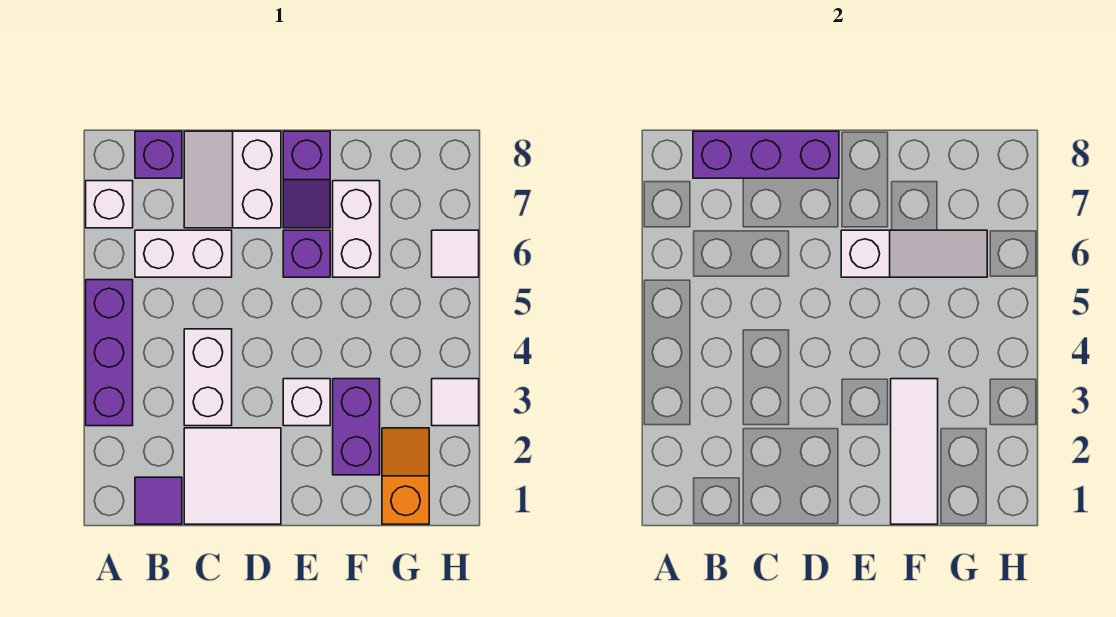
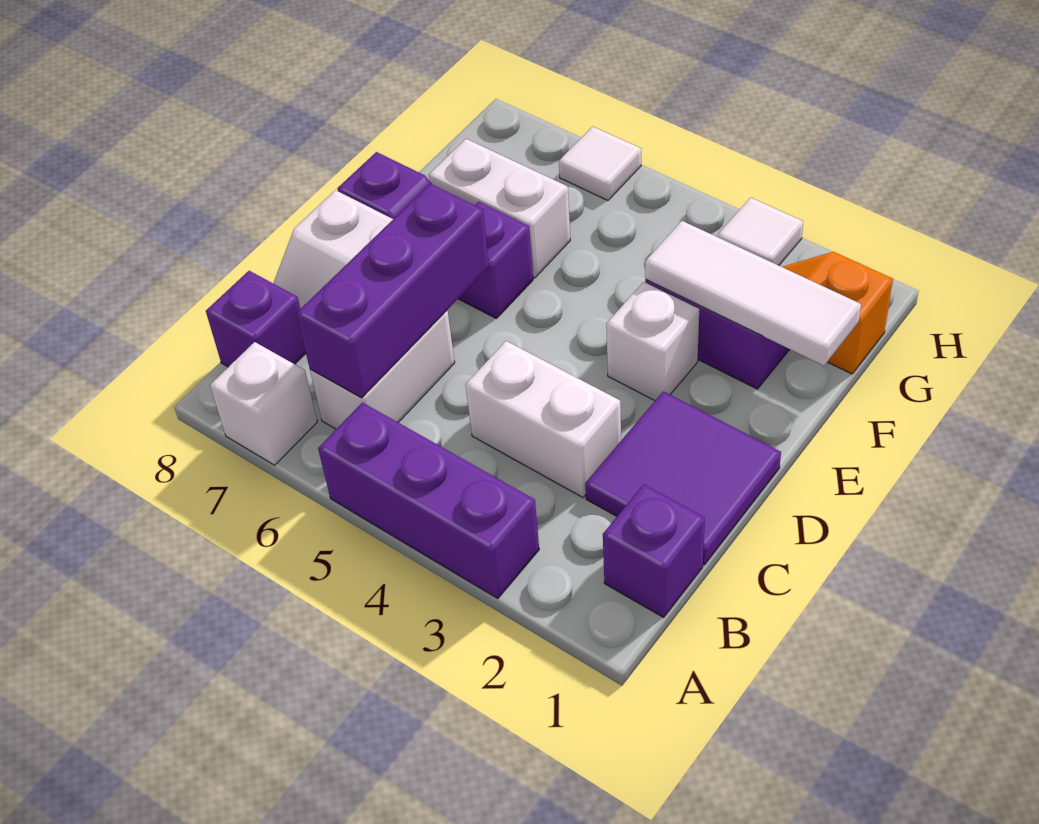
purple tile B1 level 1 -> purple brick B1 level 1
purple brick B8:D8 level 2 -> purple brick B6:D6 level 2
white tile C1:D2 level 1 -> purple tile C1:D2 level 1
white slope E6:G6 level 2 top E -> none

